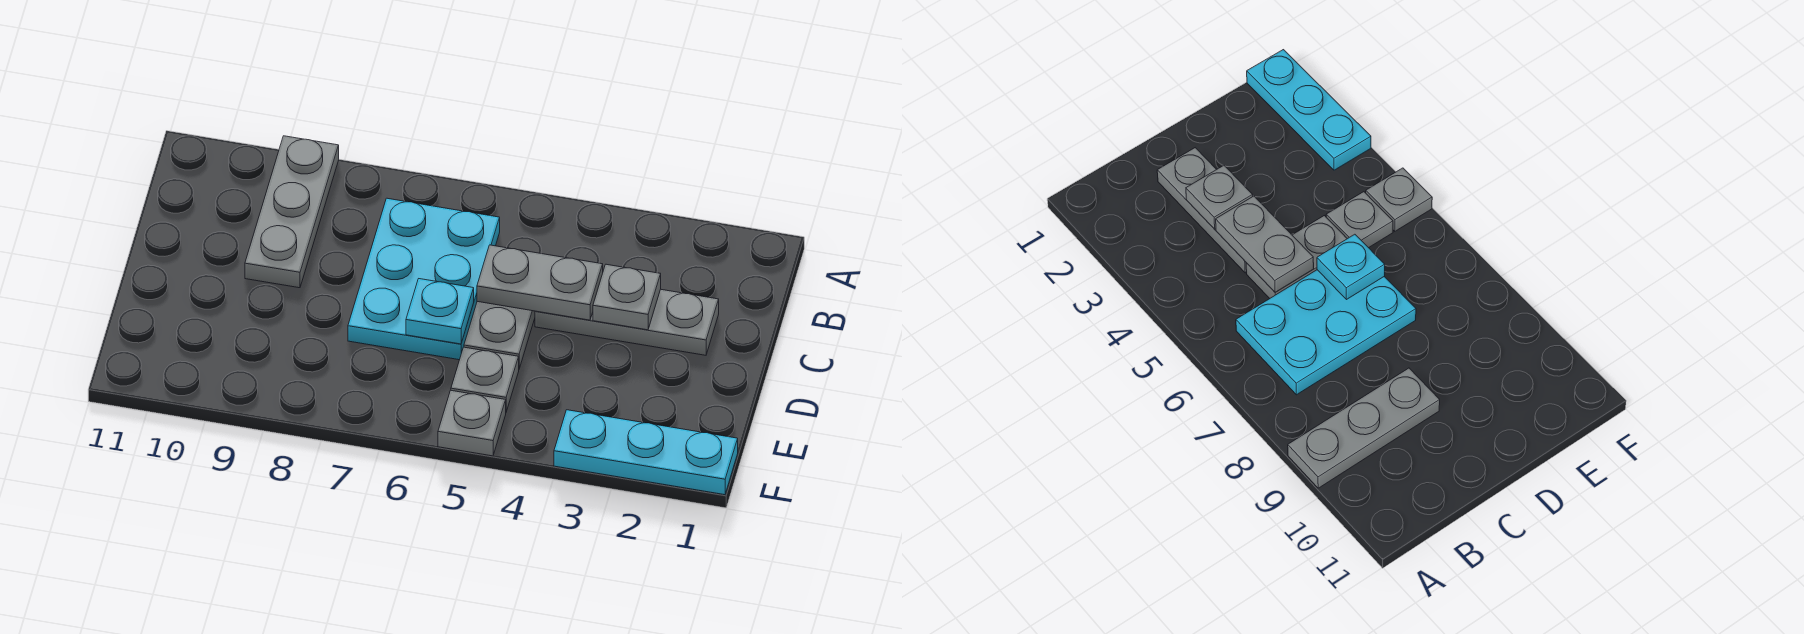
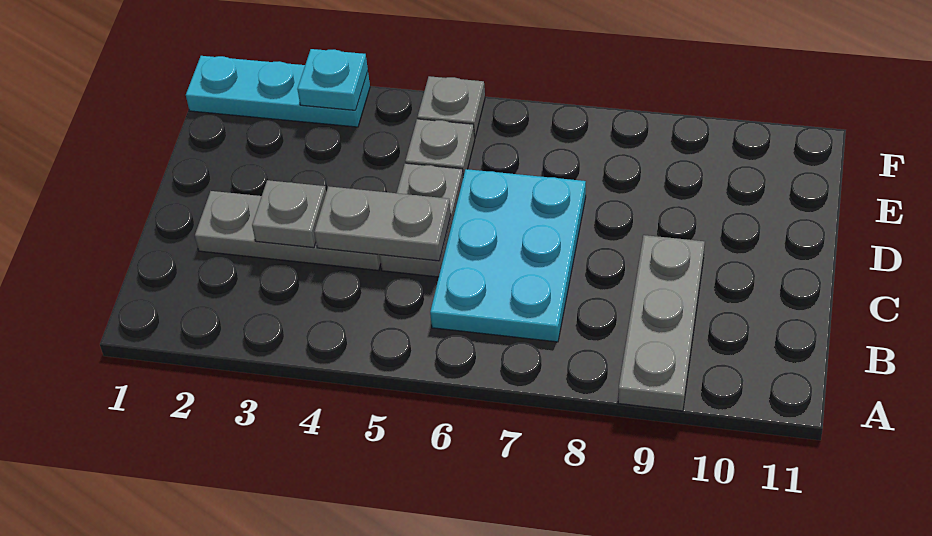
cyan plate D6 level 2 -> cyan plate F3 level 2

